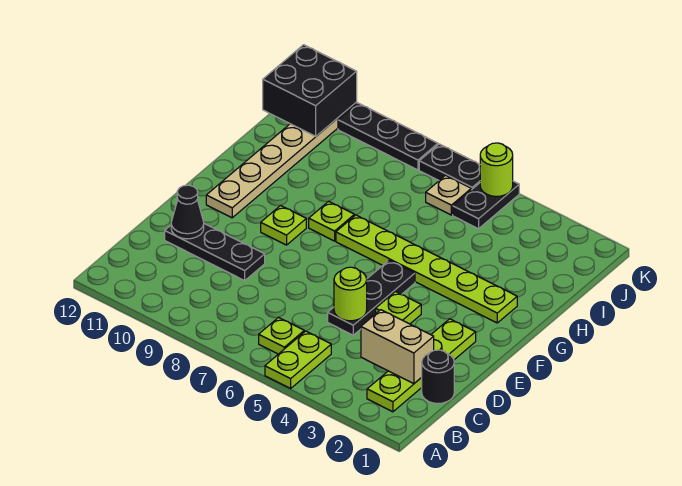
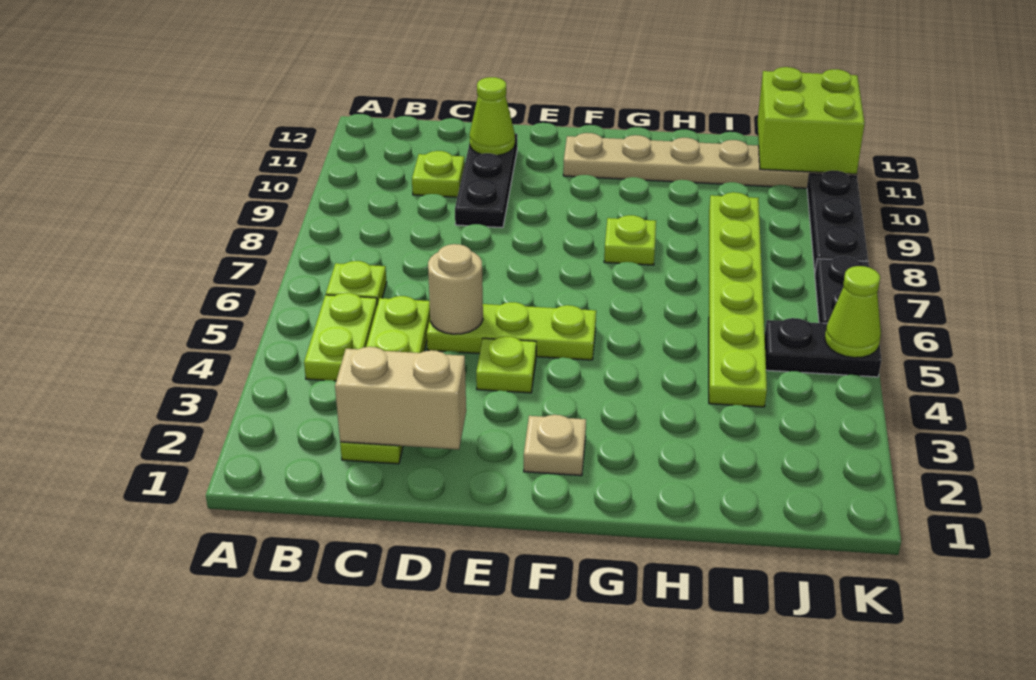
lime plate A5:B5 level 1 -> lime plate B4:B5 level 1
lime plate B2:E2 level 1 -> lime plate C2:C5 level 1
black round brick C1 level 1 -> none
tan brick C2:C3 level 2 -> tan brick C2:D2 level 2
black plate D5:F5 level 1 -> lime plate D5:F5 level 1
lime round brick D5 level 2 -> tan round brick D5 level 2
black cone D11 level 2 -> lime cone D11 level 2
lime plate F9 level 1 -> lime plate C10 level 1
lime plate G2:G7 level 1 -> lime plate I4:I9 level 1
tan plate J6 level 1 -> tan plate F2 level 1
black brick J11:K12 level 2 -> lime brick J11:K12 level 2
lime round brick K5 level 2 -> lime cone K5 level 2

